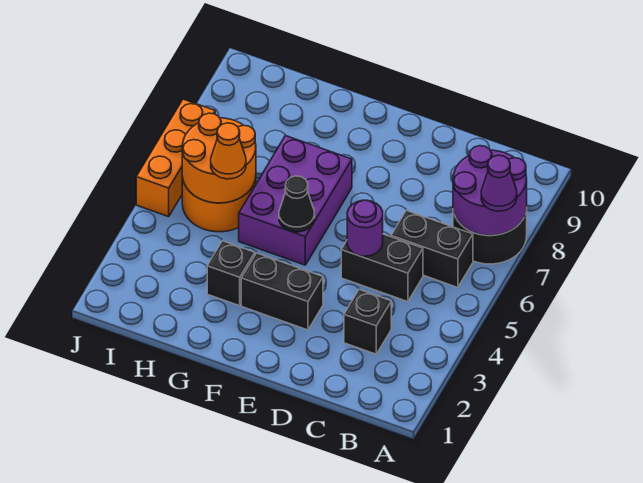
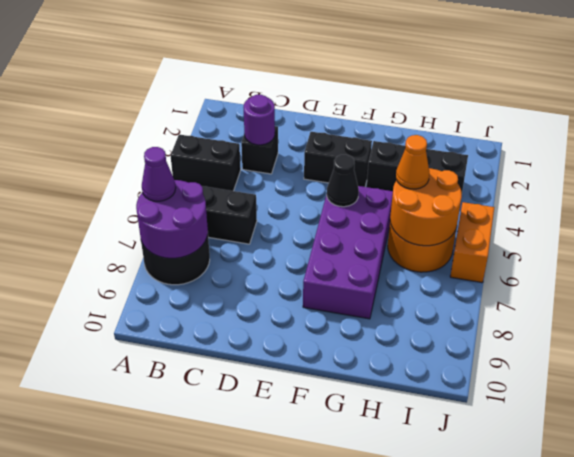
black brick C5:D5 level 1 -> black brick A4:B4 level 1
purple round brick D5 level 2 -> purple round brick C3 level 2
purple brick F5:G7 level 1 -> purple brick F5:G8 level 1
black brick G3 level 1 -> black brick G3:I3 level 1
orange brick J5:J7 level 1 -> orange brick J5:J6 level 1

